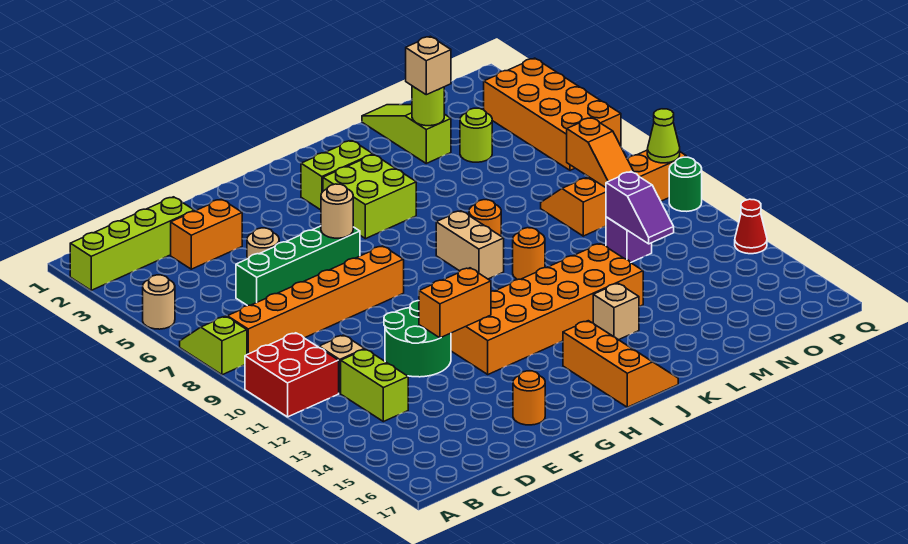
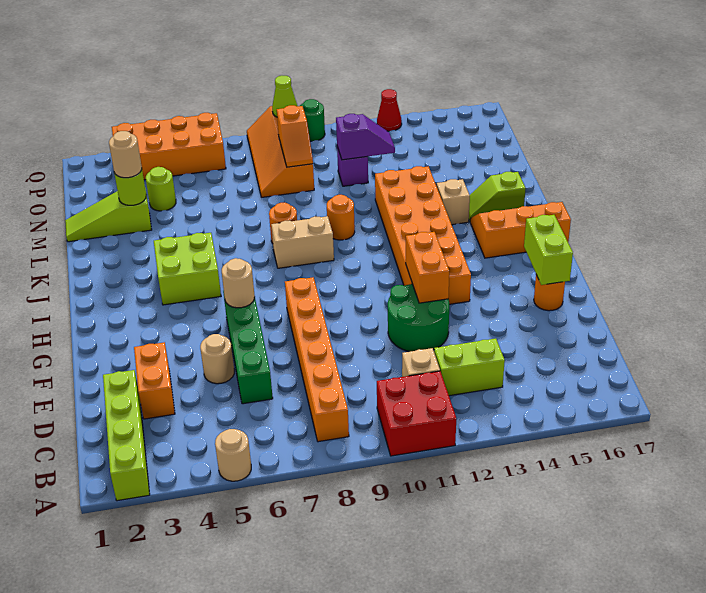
lime slope A7:A8 level 1 top 8 -> lime slope K15:K16 level 1 top 16
lime brick I3:J3 level 1 -> lime brick F16:G16 level 2
tan brick M3 level 3 -> tan round brick M3 level 3
orange slope O8:O9 level 2 top 8 -> orange slope N9:O9 level 2 top O

